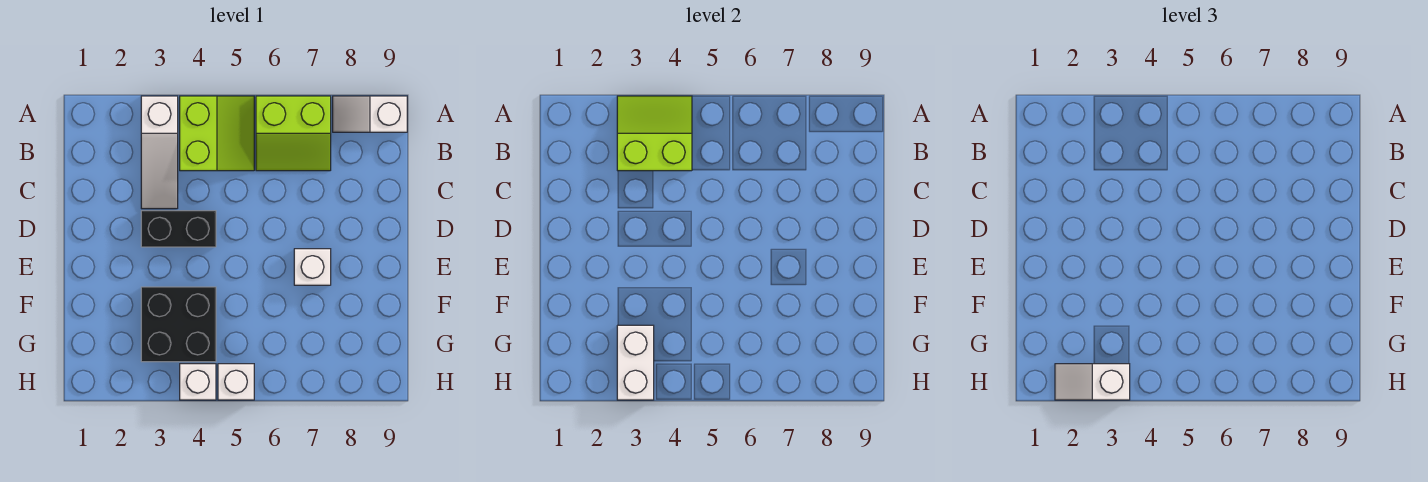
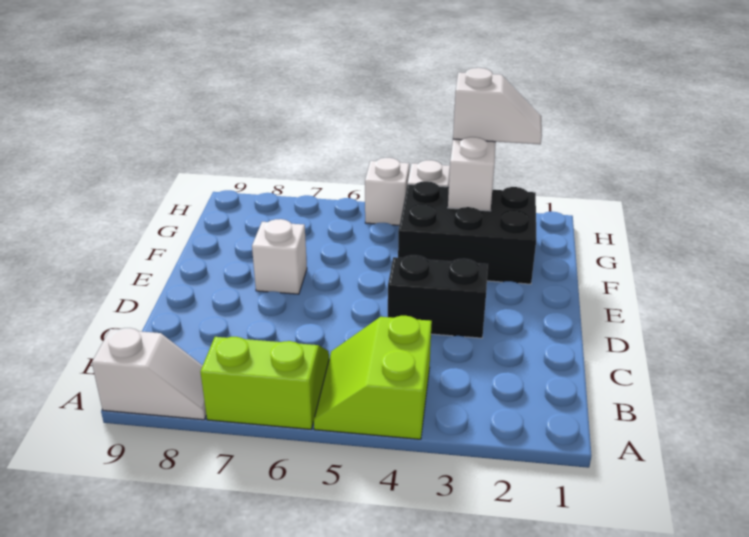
white slope A3:C3 level 1 top A -> none
lime slope A3:B4 level 2 top B -> none
black brick F3:G4 level 1 -> black brick F2:G4 level 1

